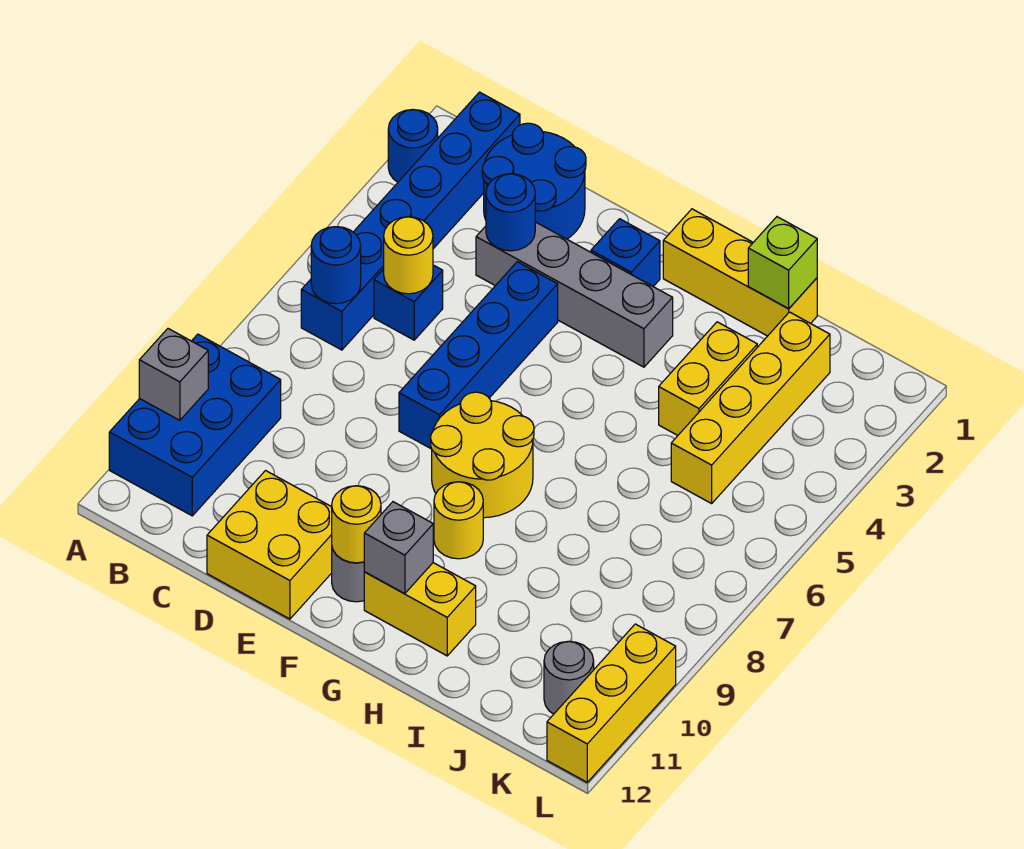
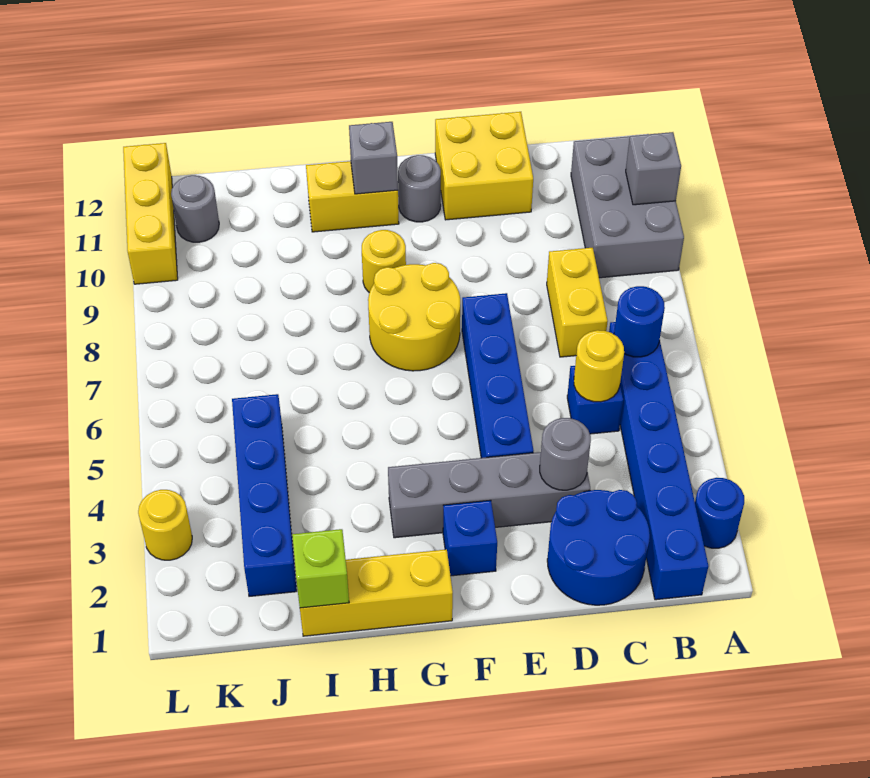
blue brick A9:B11 level 1 -> grey brick A9:B11 level 1
blue round brick D3 level 2 -> grey round brick D3 level 2
yellow round brick F11 level 2 -> yellow round brick L3 level 1
yellow brick I3:I4 level 1 -> yellow brick C7:C8 level 1
yellow brick J2:J5 level 1 -> blue brick J2:J5 level 1

